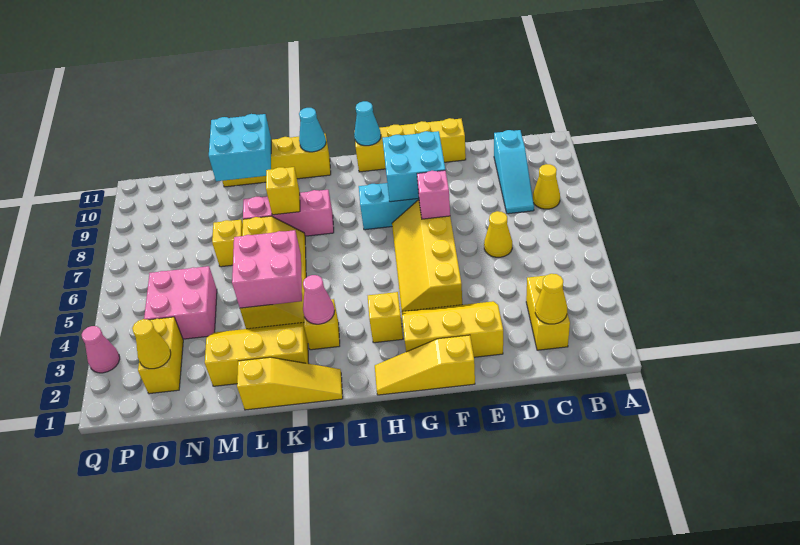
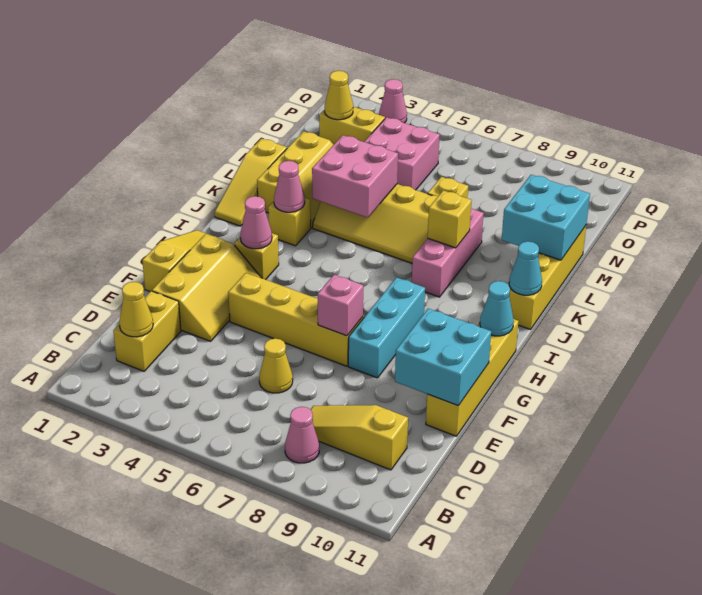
yellow cone B8 level 1 -> pink cone B8 level 1
yellow brick C2:C3 level 1 -> yellow brick C2:D2 level 1
cyan slope C8:C10 level 1 top 10 -> yellow slope C8:C10 level 1 top 10
cyan brick F8:G9 level 2 -> cyan brick E10:F11 level 2
none -> pink cone H3 level 2

